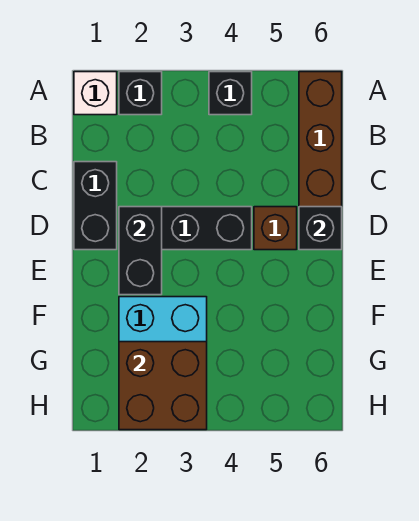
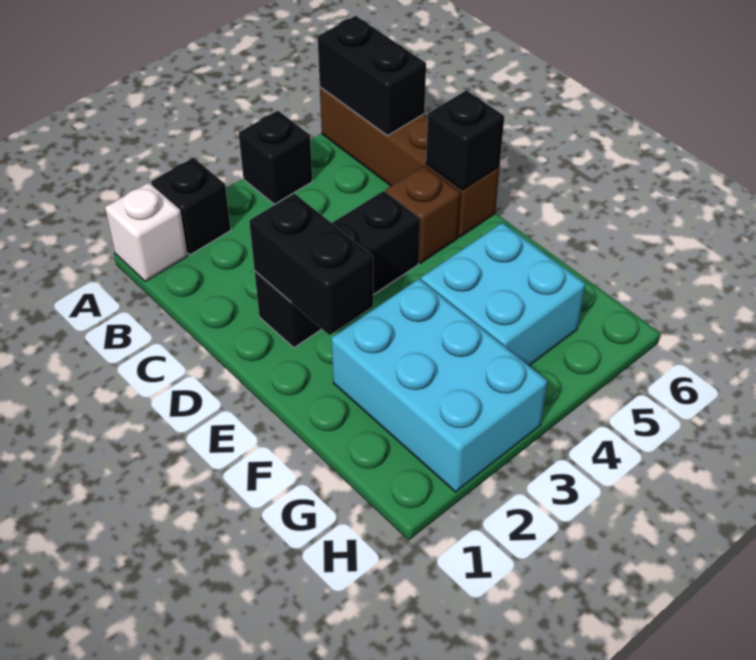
black brick C1:D1 level 1 -> black brick A6:B6 level 2
none -> cyan brick F4:G5 level 1
brown brick G2:H3 level 2 -> none

